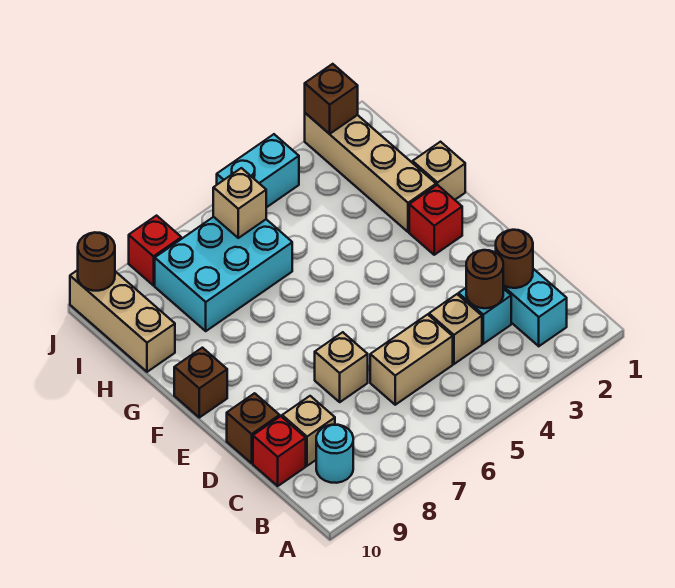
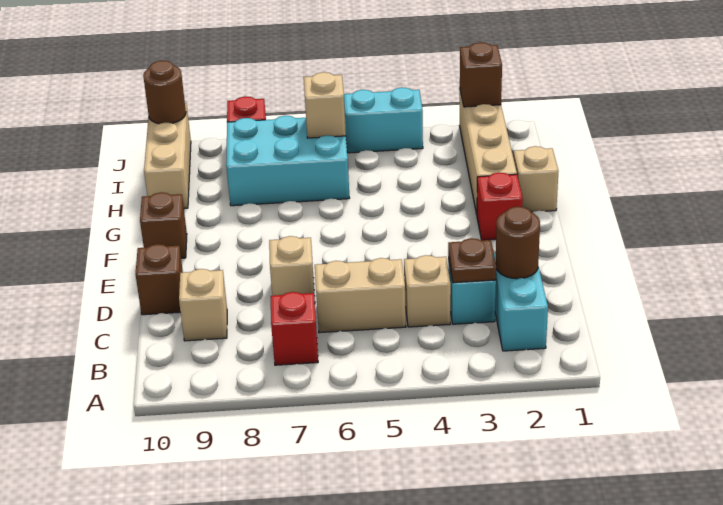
cyan round brick B9 level 1 -> none
brown round brick C3 level 2 -> brown plate C3 level 2
red brick C10 level 1 -> red brick B7 level 1

